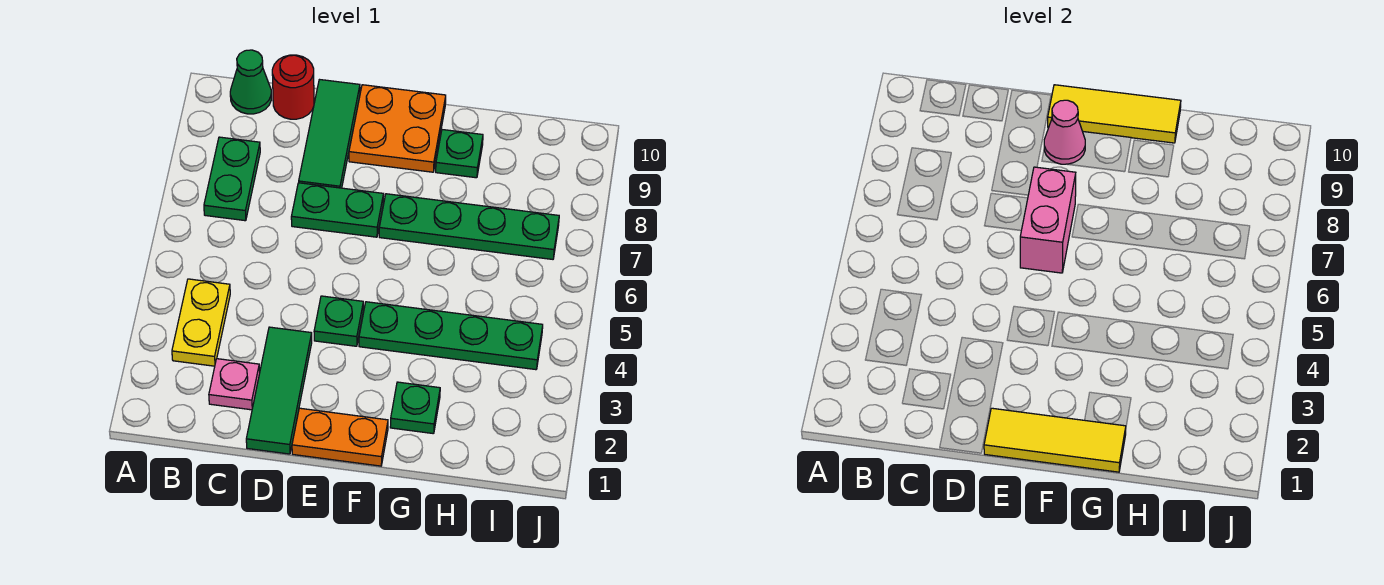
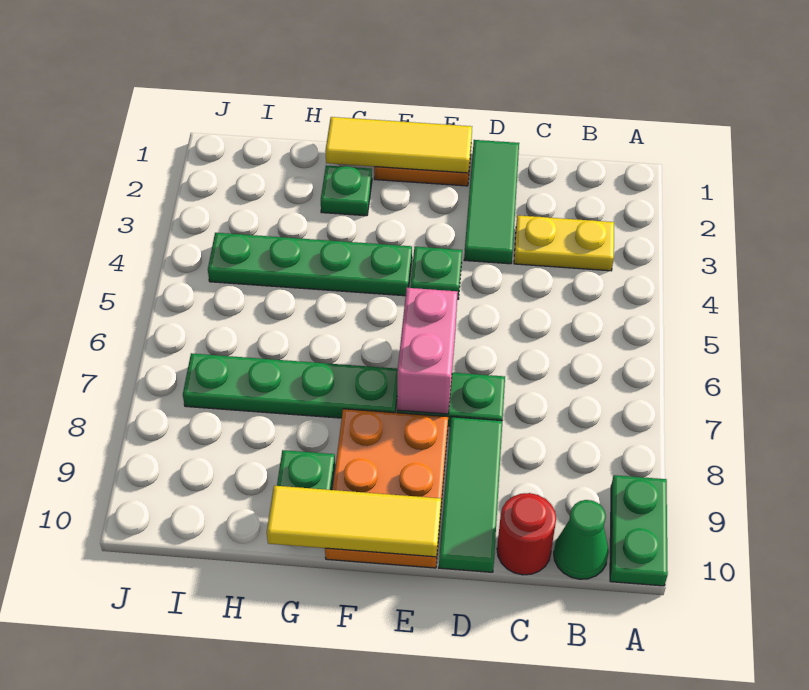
yellow plate B3:B4 level 1 -> yellow plate B3:C3 level 1
green plate B7:B8 level 1 -> green plate A9:A10 level 1
pink plate C2 level 1 -> none
orange plate E9:F10 level 1 -> orange plate E8:F10 level 1
pink cone E9 level 2 -> none

